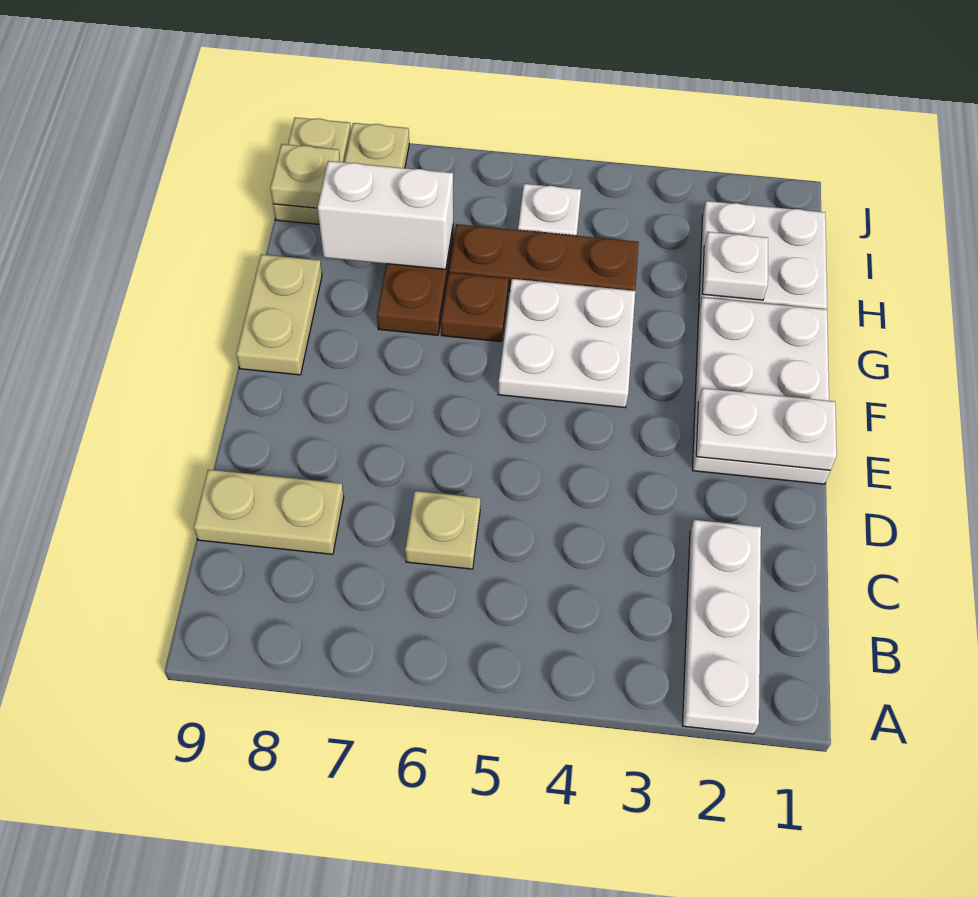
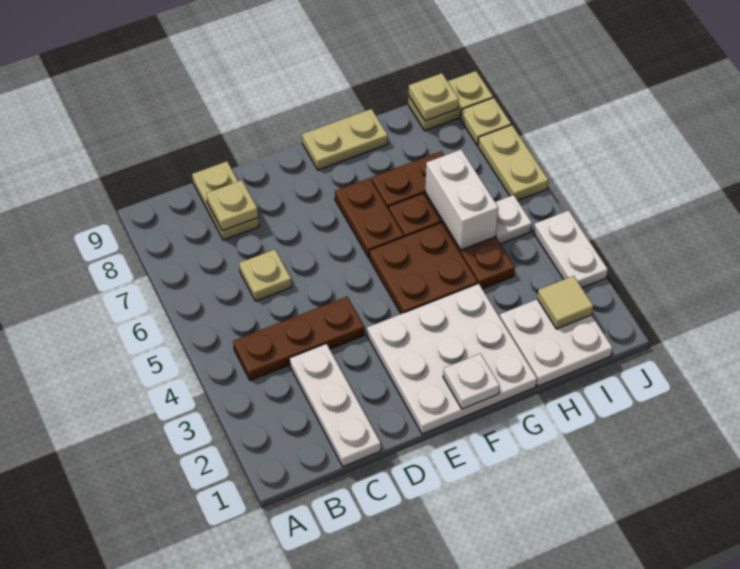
white plate A2:C2 level 1 -> white plate C1:C3 level 1
none -> brown plate B4:D4 level 1
none -> tan plate C8 level 2
white plate E1:G2 level 1 -> white plate E1:G3 level 1
white plate E1:E2 level 2 -> white plate J3:J4 level 1
white plate F4:G5 level 1 -> brown plate F4:G5 level 1
none -> brown plate F6:F7 level 1
white plate H2 level 2 -> white plate F1 level 2
white brick H7:H8 level 2 -> white brick H5:H6 level 2
none -> tan tile I2 level 2
none -> tan plate J6:J7 level 1

